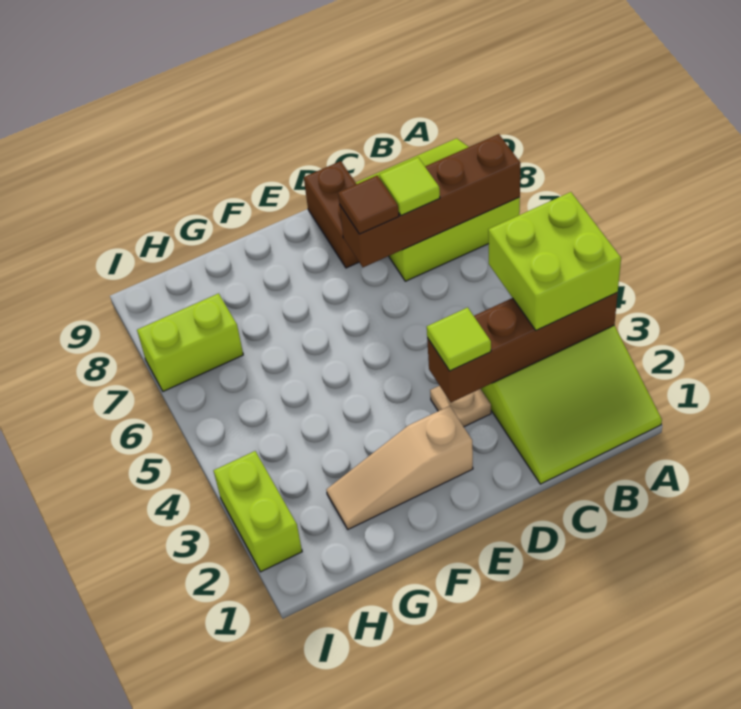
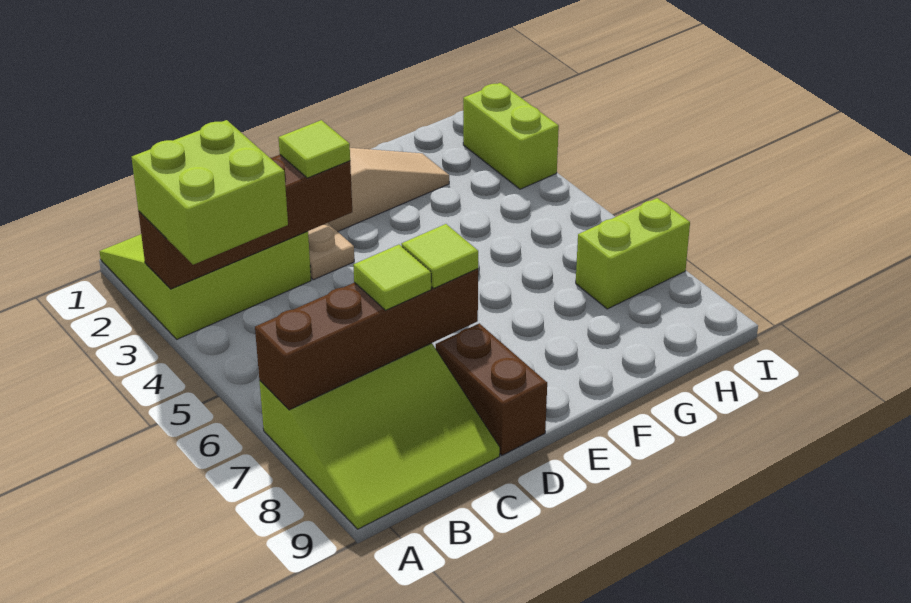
brown tile D7 level 3 -> lime tile D7 level 3

